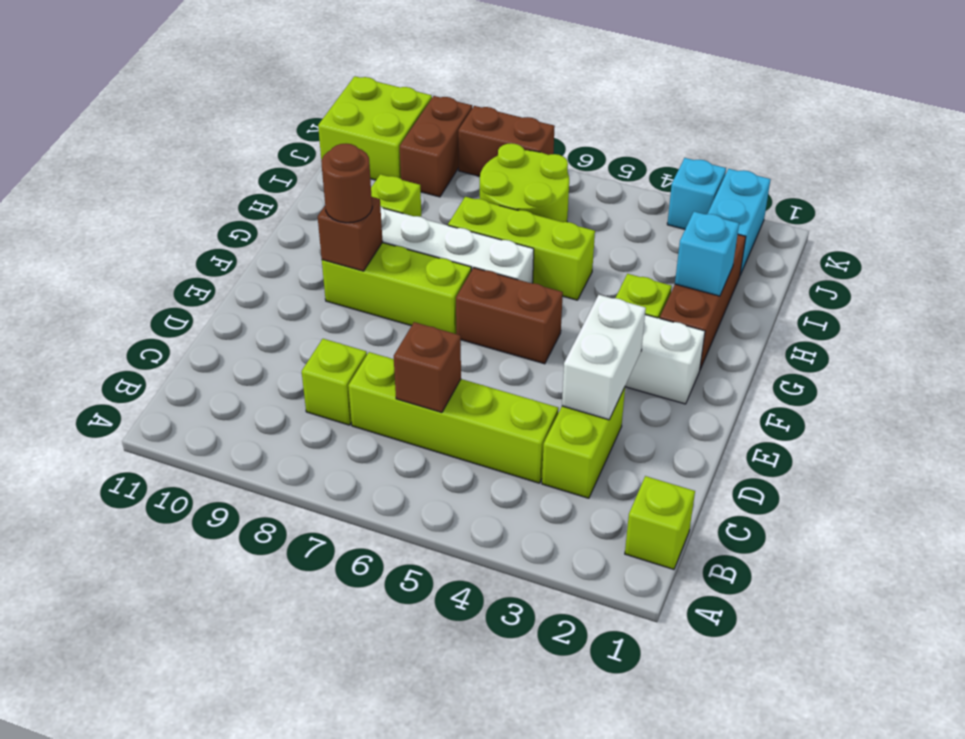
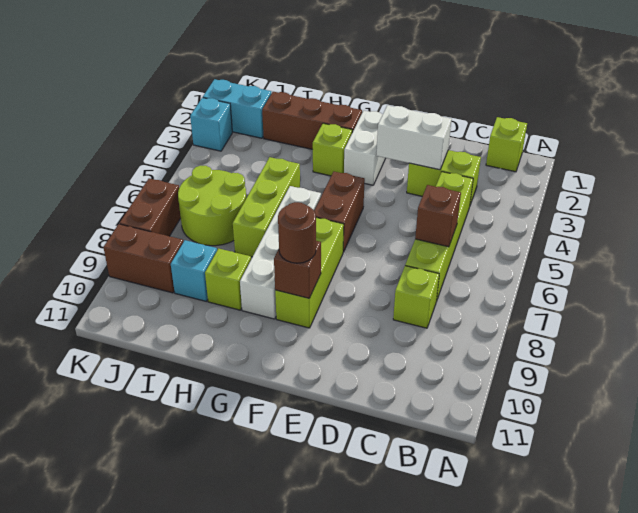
cyan brick H2 level 2 -> cyan brick I9 level 1
lime brick J10:K11 level 1 -> none

